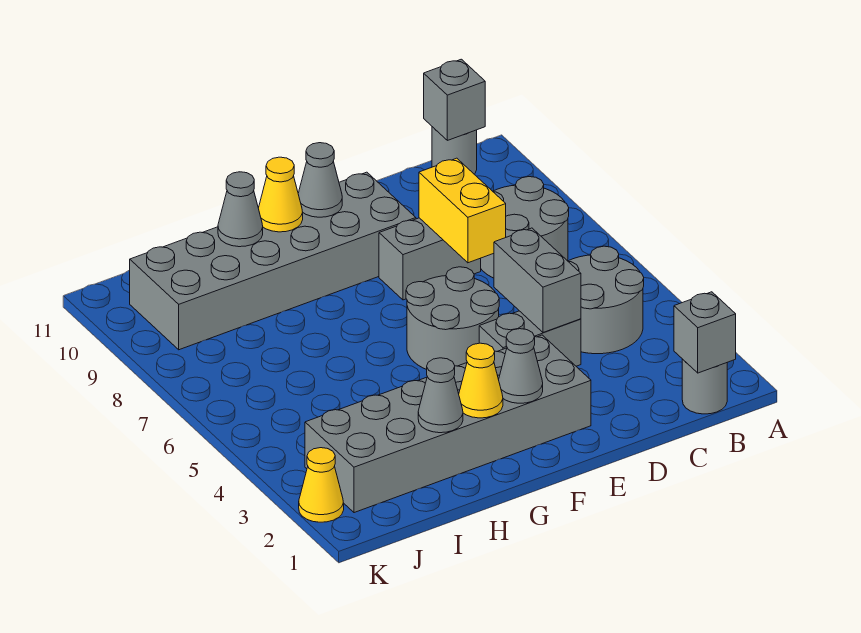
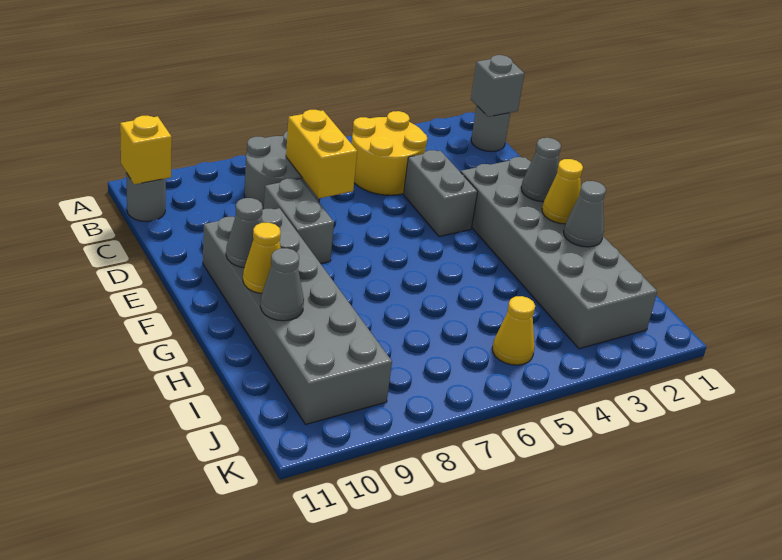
grey round brick B4:C5 level 1 -> yellow round brick B4:C5 level 1
grey brick B11 level 2 -> yellow brick B11 level 2
grey brick D4:D5 level 2 -> none
yellow brick D7:D8 level 2 -> yellow brick C7:D7 level 2
grey round brick E5:F6 level 1 -> none
yellow cone K2 level 1 -> yellow cone J5 level 1

